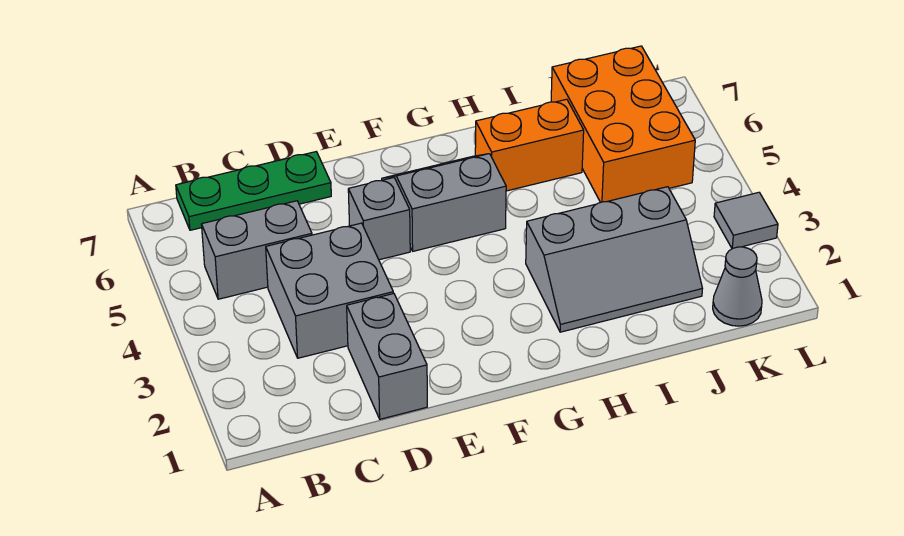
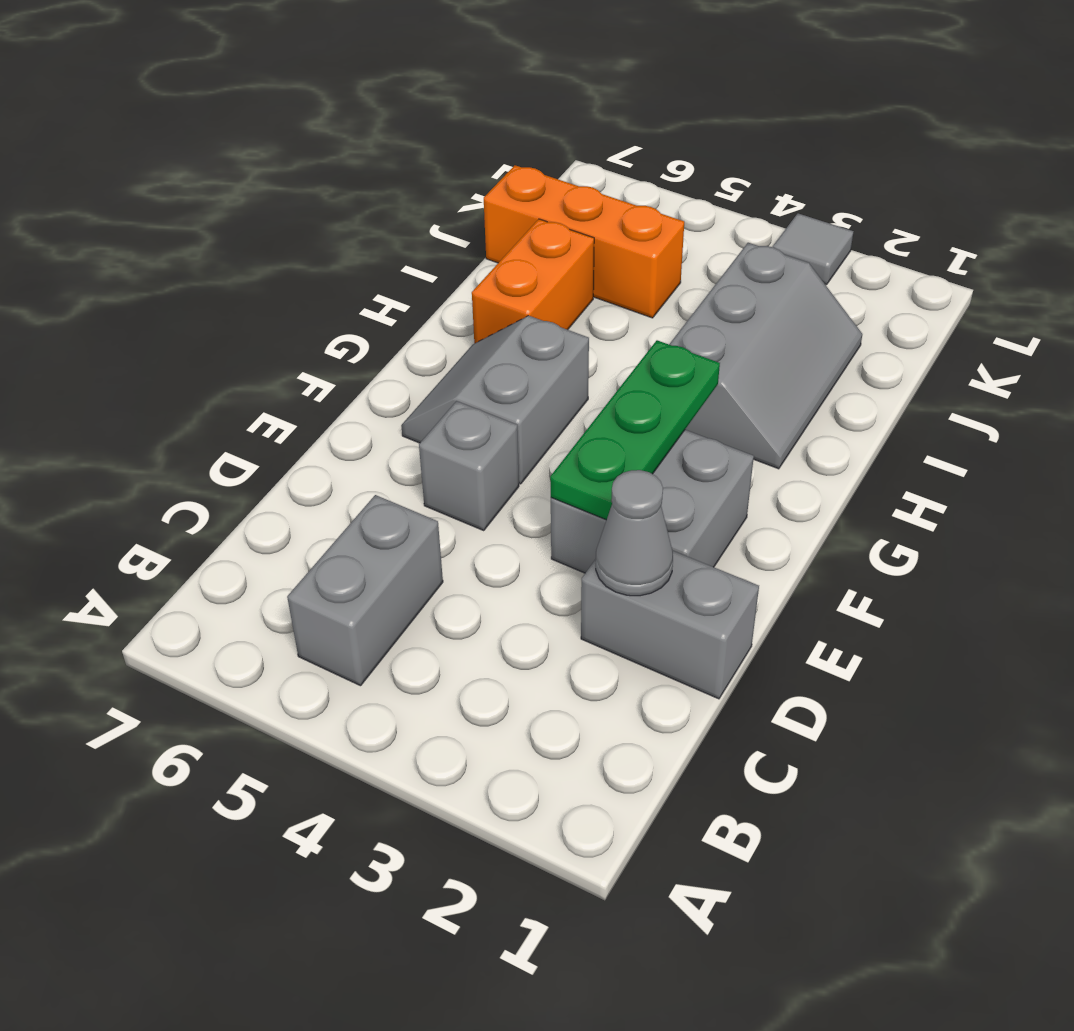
green plate B7:D7 level 1 -> green plate E3:G3 level 2
grey brick C3:D4 level 1 -> grey brick E2:F3 level 1
orange brick J5:K7 level 1 -> orange brick J5:J7 level 1
grey cone K1 level 1 -> grey cone D2 level 2

